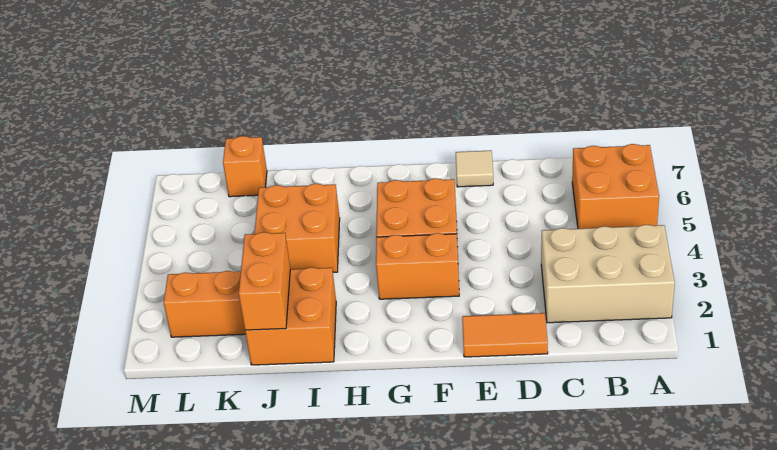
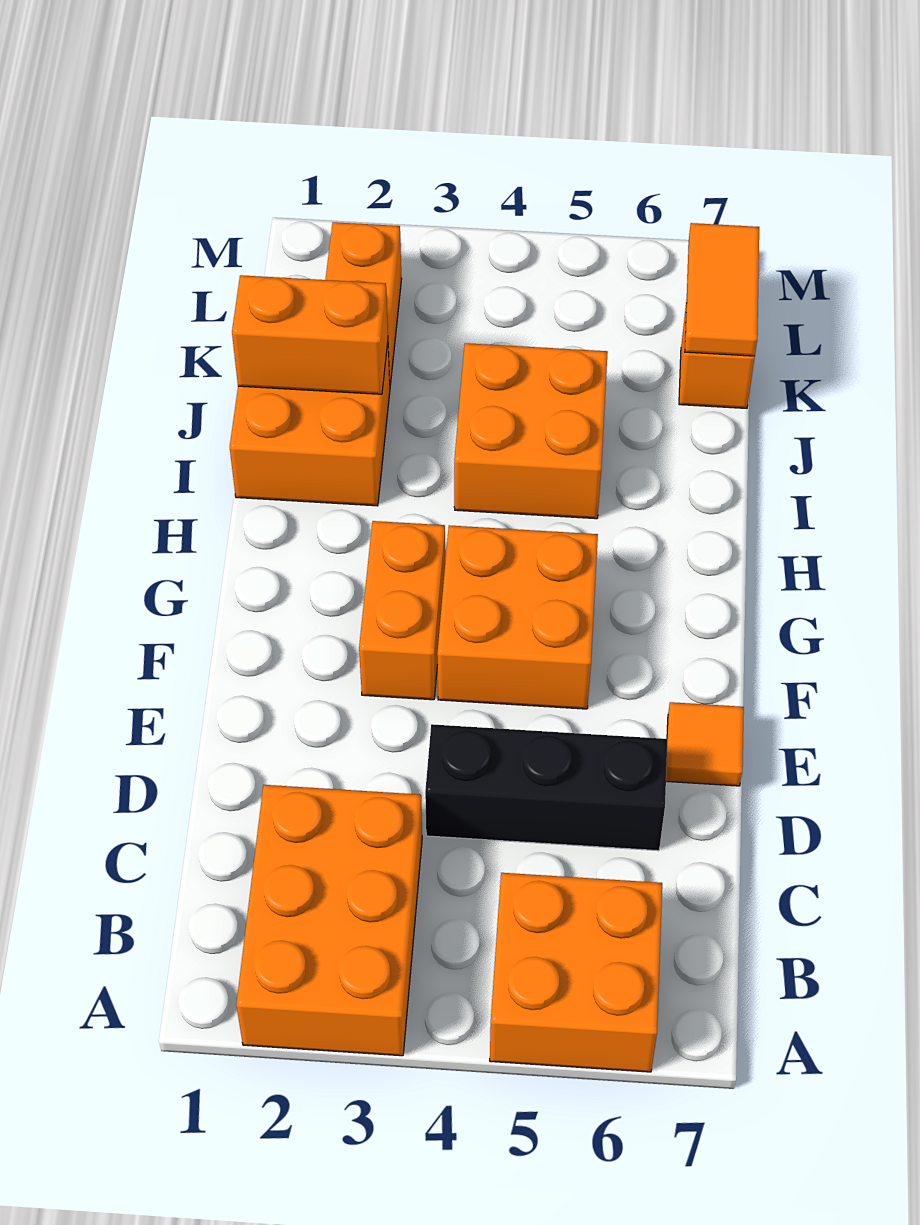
tan brick A2:C3 level 1 -> orange brick A2:C3 level 1
orange tile D1:E1 level 1 -> orange tile K7:L7 level 2
none -> black brick D4:D6 level 1
tan tile E7 level 1 -> orange tile E7 level 1

